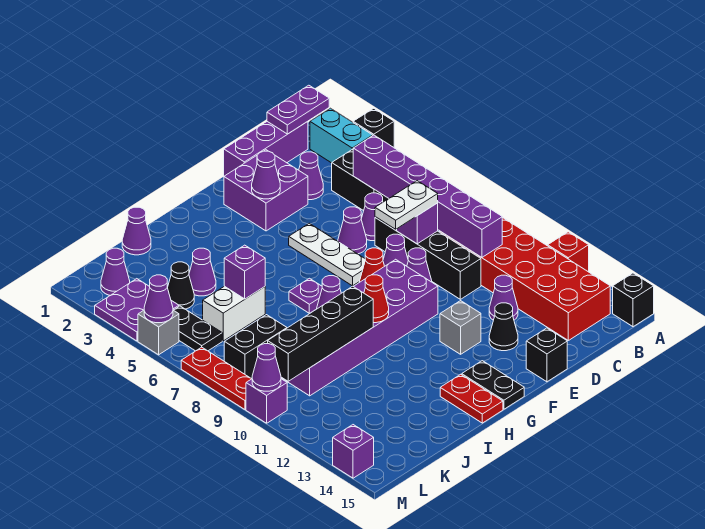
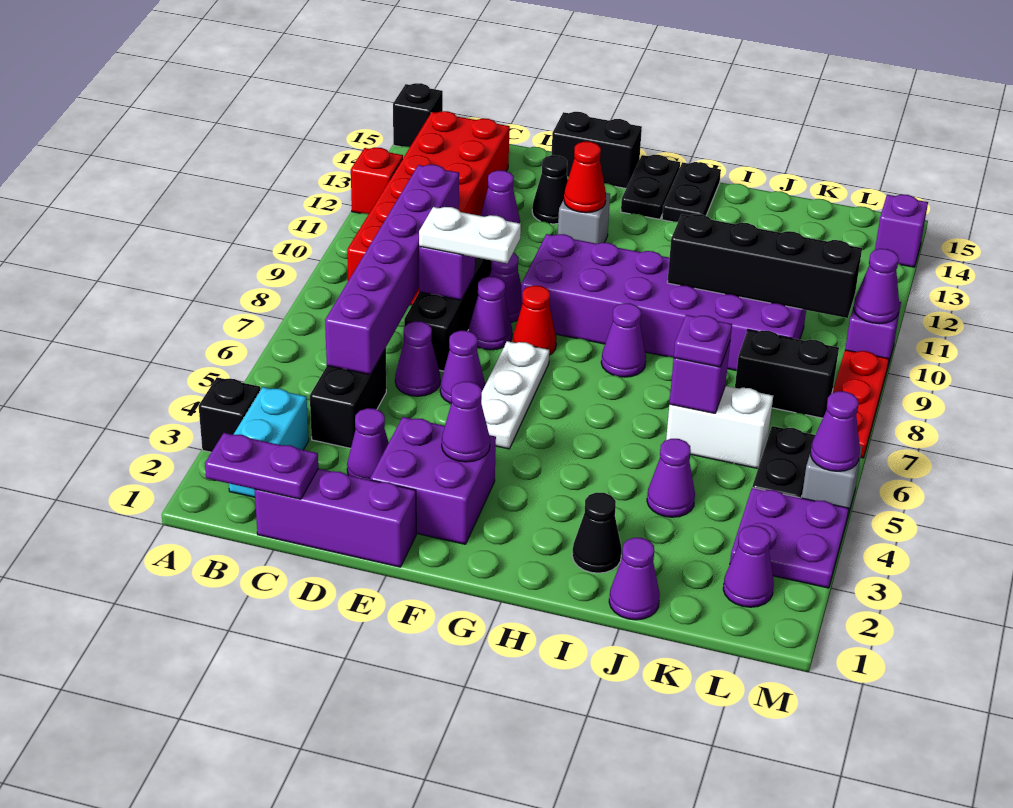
black brick E15 level 1 -> black brick E15:F15 level 1
purple plate H7 level 1 -> purple plate J6 level 3
red cone H10 level 2 -> red cone F12 level 2
red plate H14:H15 level 1 -> black plate H14:H15 level 1
black cone K4 level 1 -> black cone I2 level 1

